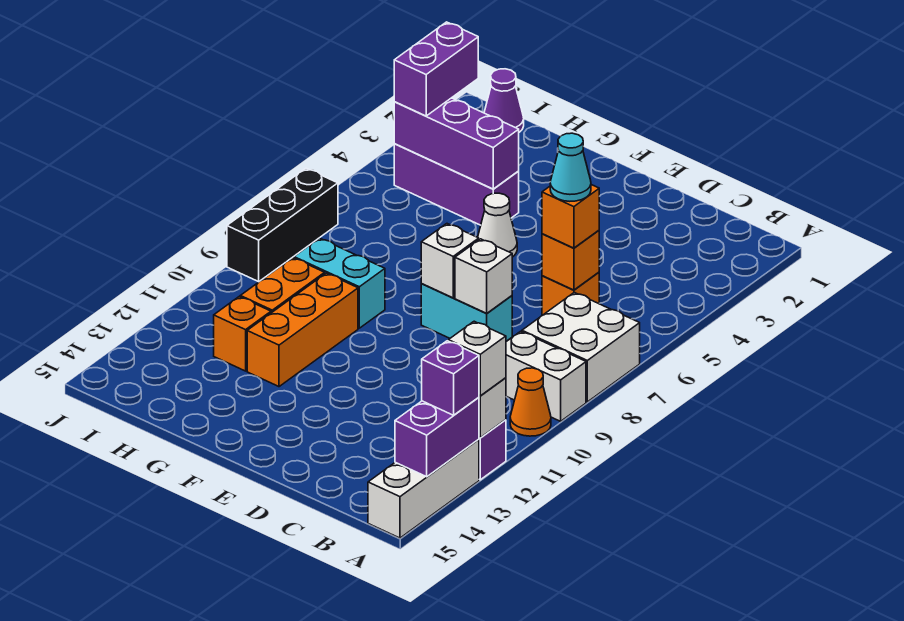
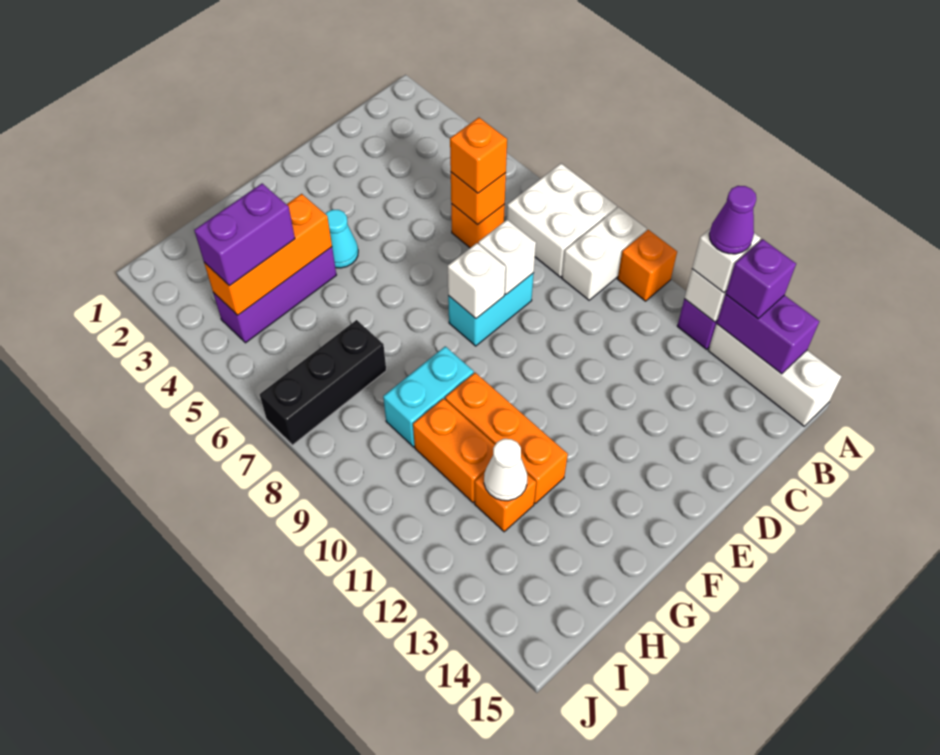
orange cone A10 level 1 -> orange brick A10 level 1
cyan cone C6 level 4 -> cyan cone F4 level 1
white cone F5 level 1 -> white cone H12 level 2
purple brick G4:I4 level 2 -> orange brick G4:I4 level 2
purple cone I1 level 1 -> purple cone A12 level 4
purple brick I3:I4 level 3 -> purple brick H4:I4 level 3
black brick J7:J9 level 1 -> black brick H7:J7 level 1

